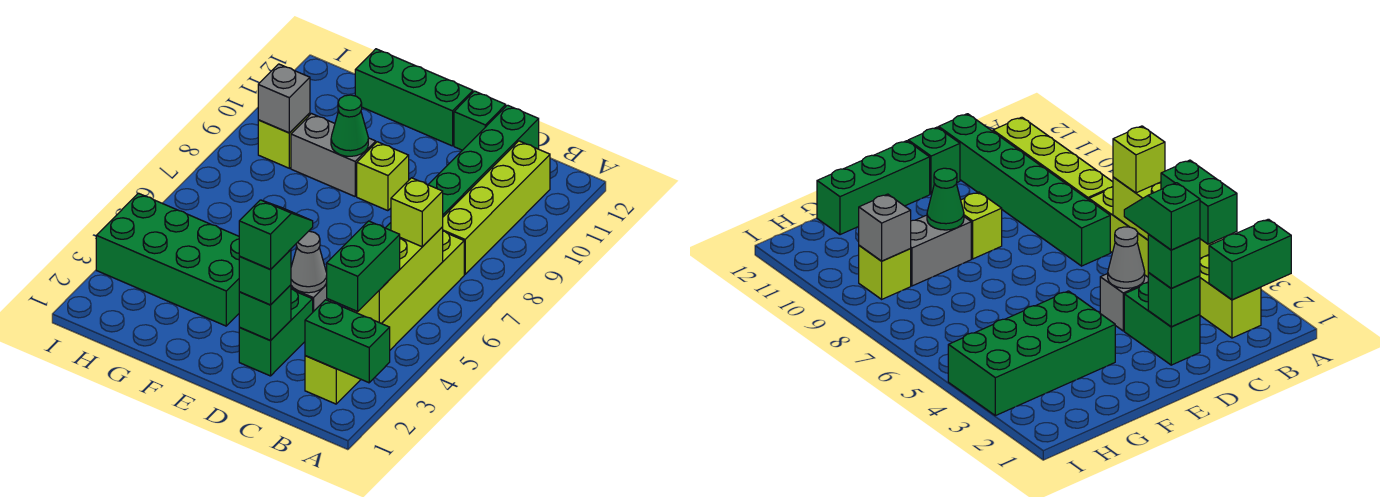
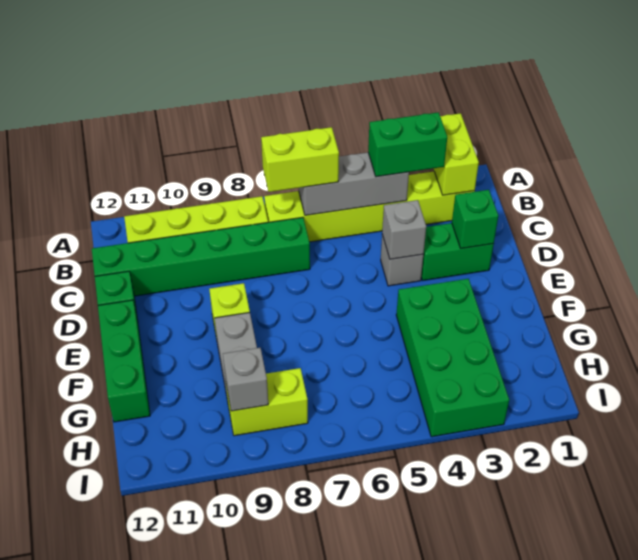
green brick A2:B2 level 2 -> lime brick A2:B2 level 2
lime brick B4:B6 level 2 -> grey brick B4:B6 level 2
lime brick B6 level 3 -> lime brick B6:B7 level 3
green brick D2 level 3 -> none
green slope D2:D3 level 4 top 2 -> none
grey cone D4 level 2 -> grey brick D4 level 2
green cone F9 level 2 -> none
lime brick H9 level 1 -> lime brick H8:H9 level 1

